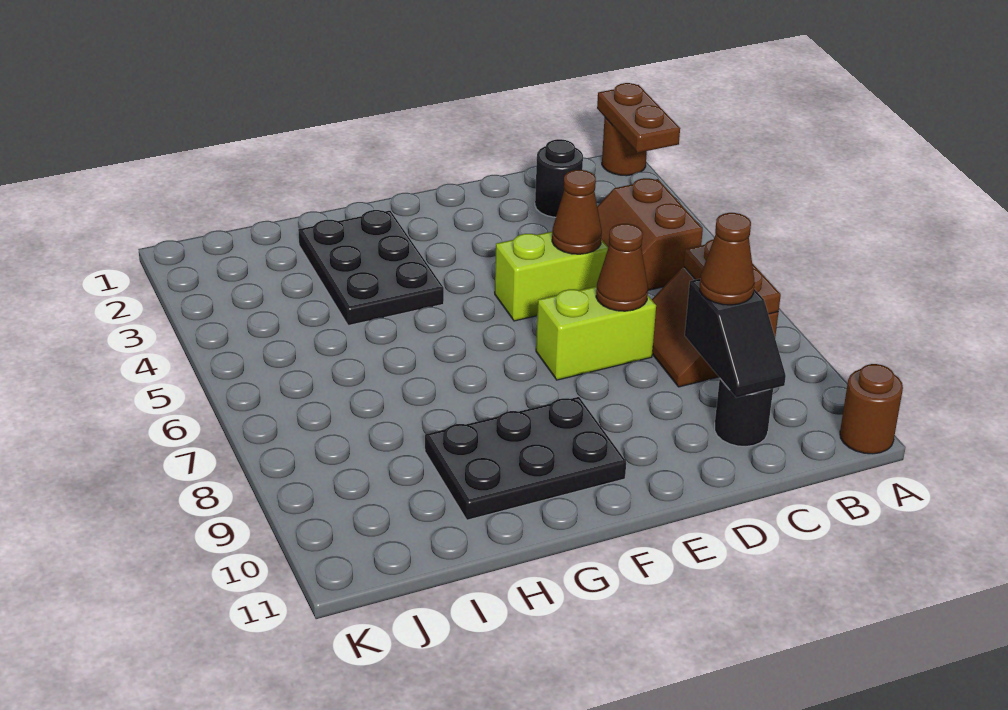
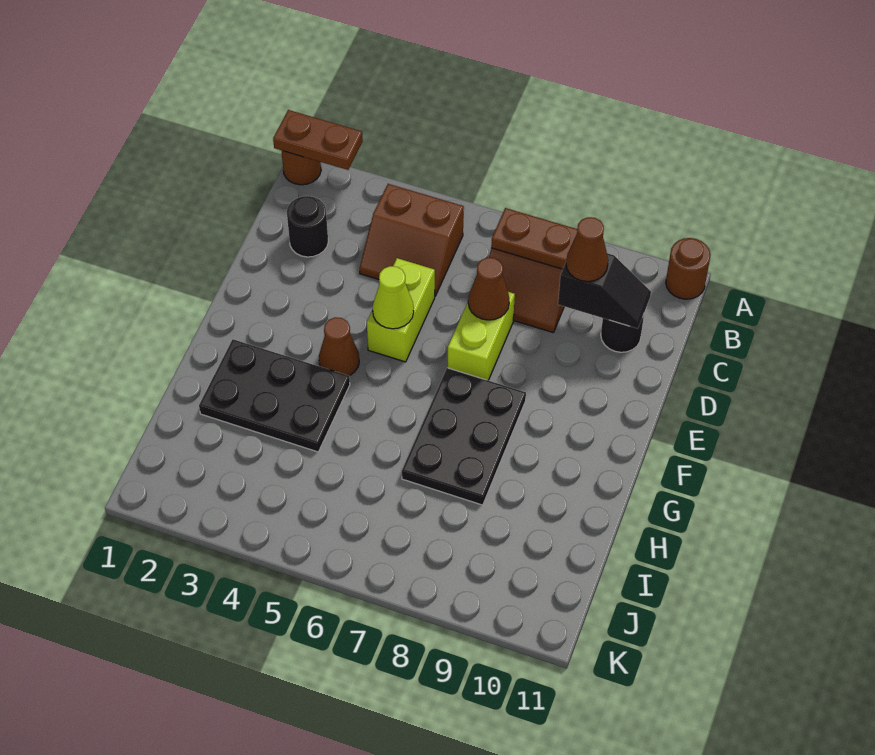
brown cone D5 level 2 -> brown cone F4 level 1
none -> lime cone E5 level 2
black plate F9:H10 level 1 -> black plate F7:H8 level 1

